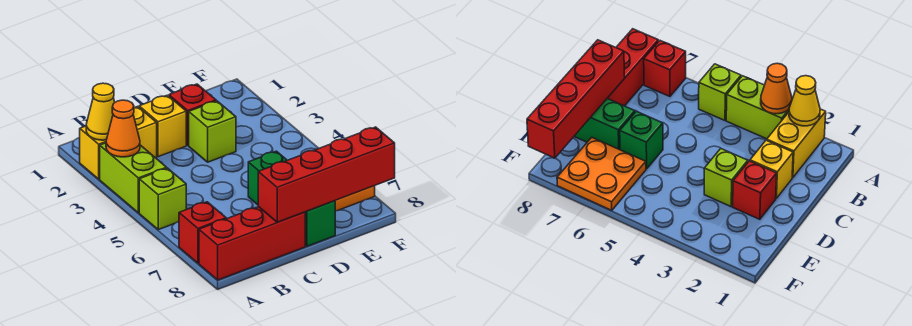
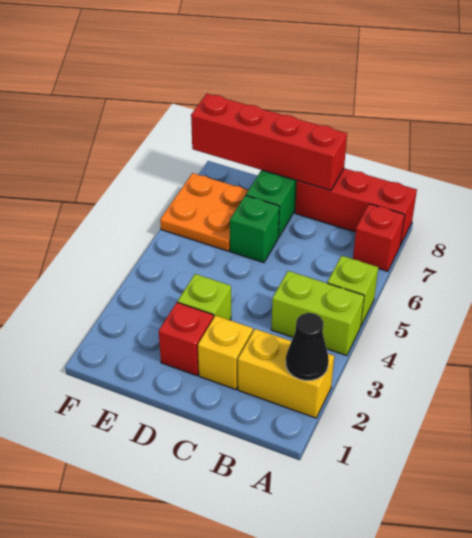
yellow cone A2 level 2 -> black cone A2 level 2
lime brick A3:A4 level 1 -> lime brick A4:B4 level 1
orange cone A3 level 2 -> none

